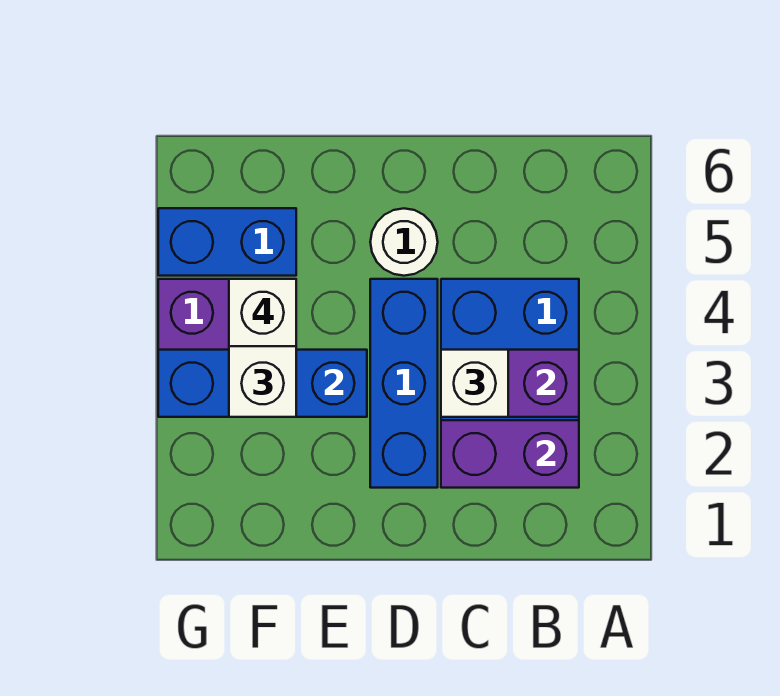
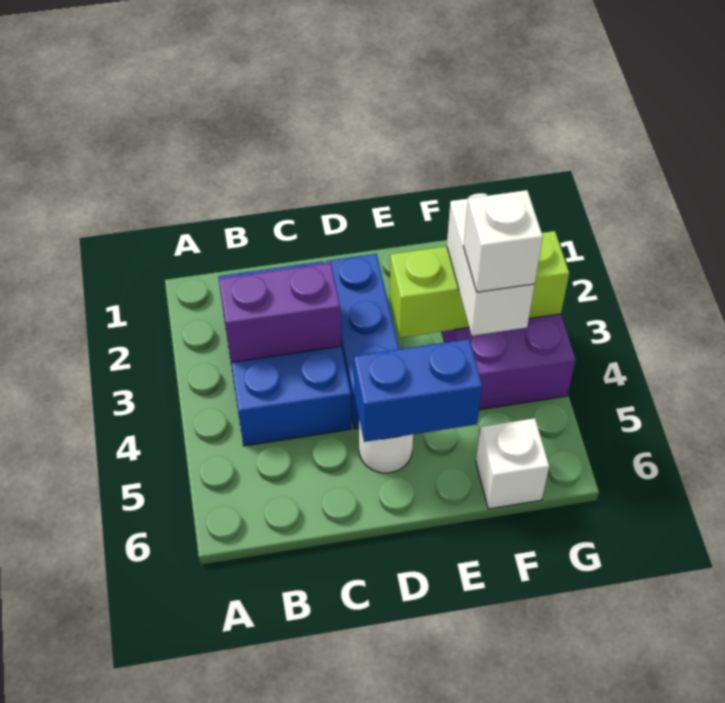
purple brick B2:C2 level 2 -> none
white brick C3 level 3 -> white brick F6 level 1
blue brick E3:G3 level 2 -> lime brick E3:G3 level 2
blue brick F5:G5 level 1 -> blue brick D5:E5 level 2

